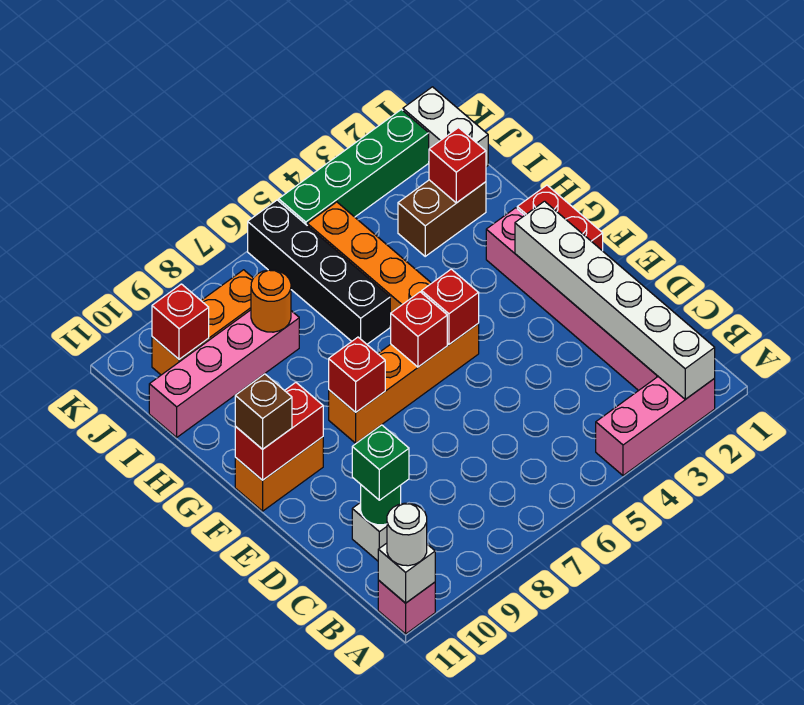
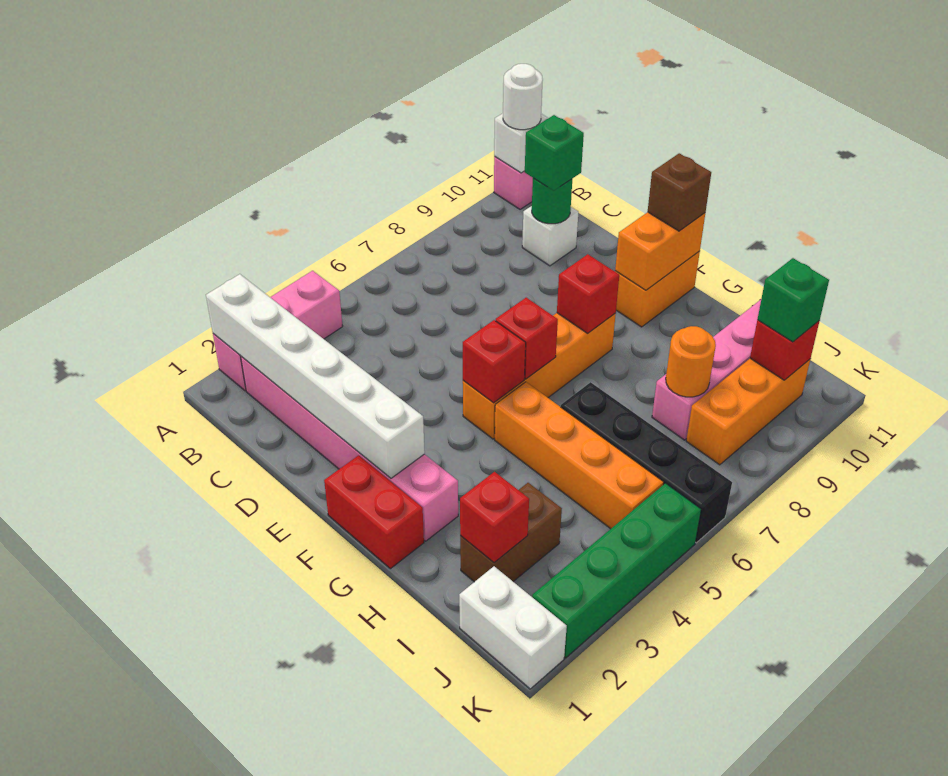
red brick F10:F11 level 2 -> orange brick F10:F11 level 2
none -> green brick J10 level 3

